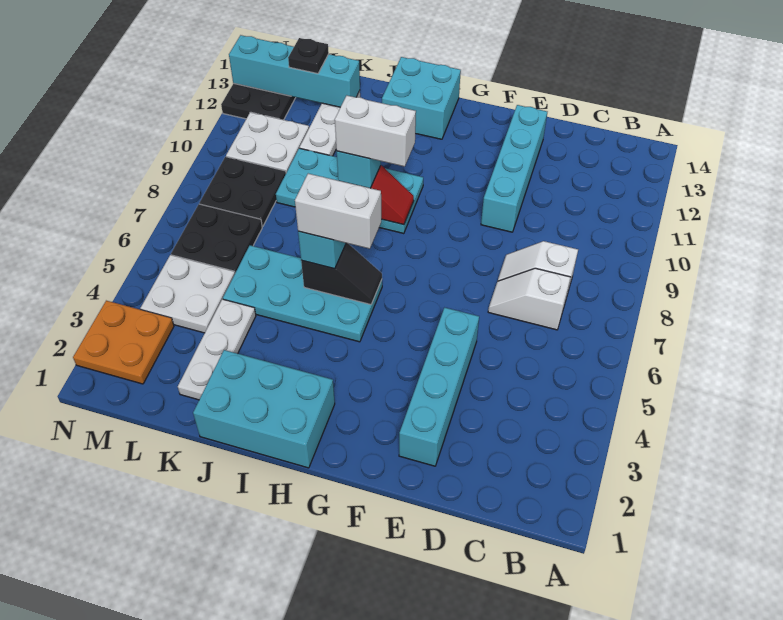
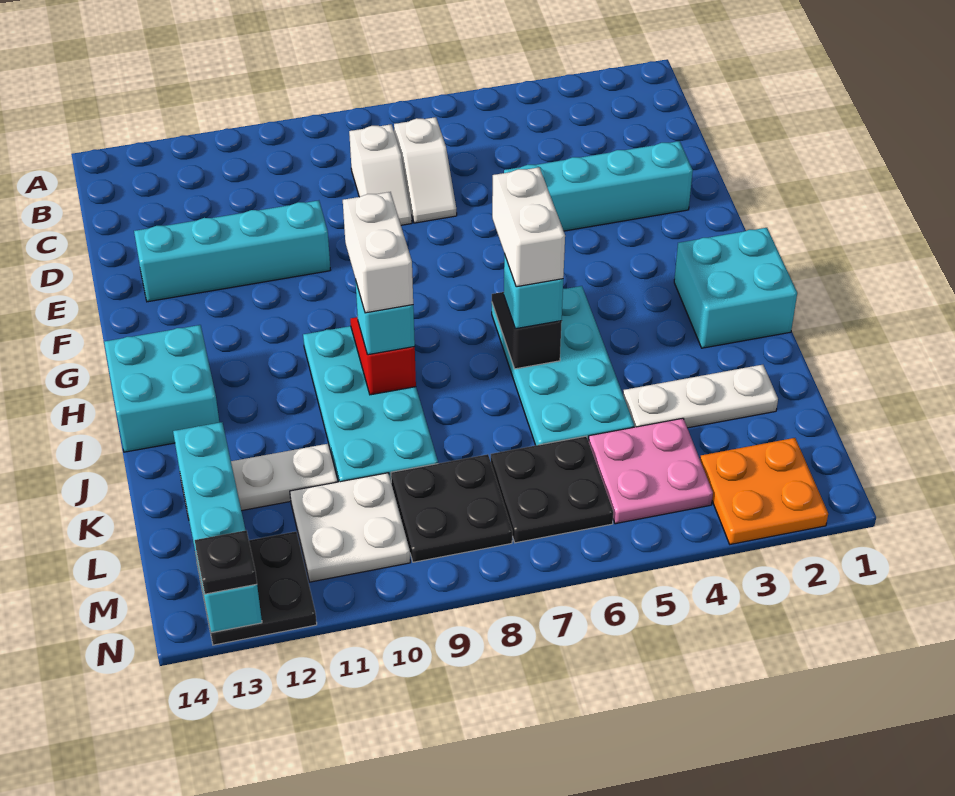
cyan brick H1:J2 level 1 -> cyan brick H1:I2 level 1
white plate L4:M5 level 1 -> pink plate L4:M5 level 1
black plate L13 level 3 -> black plate N13 level 3

